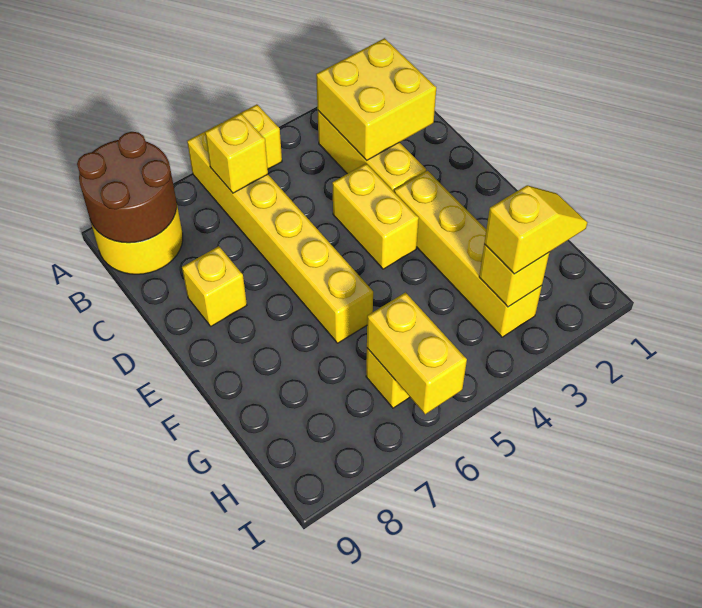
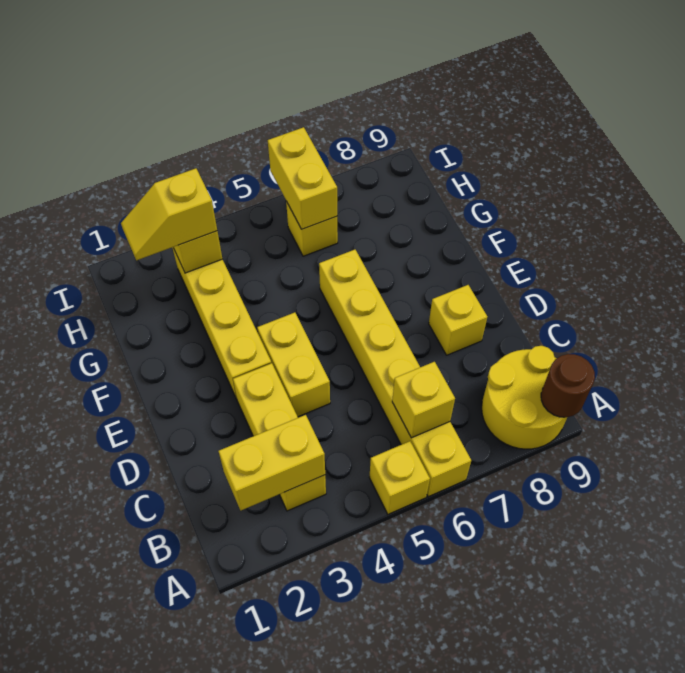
brown round brick A8:B9 level 2 -> brown round brick A9 level 2
yellow brick B2:C3 level 2 -> yellow brick B2:B3 level 2

